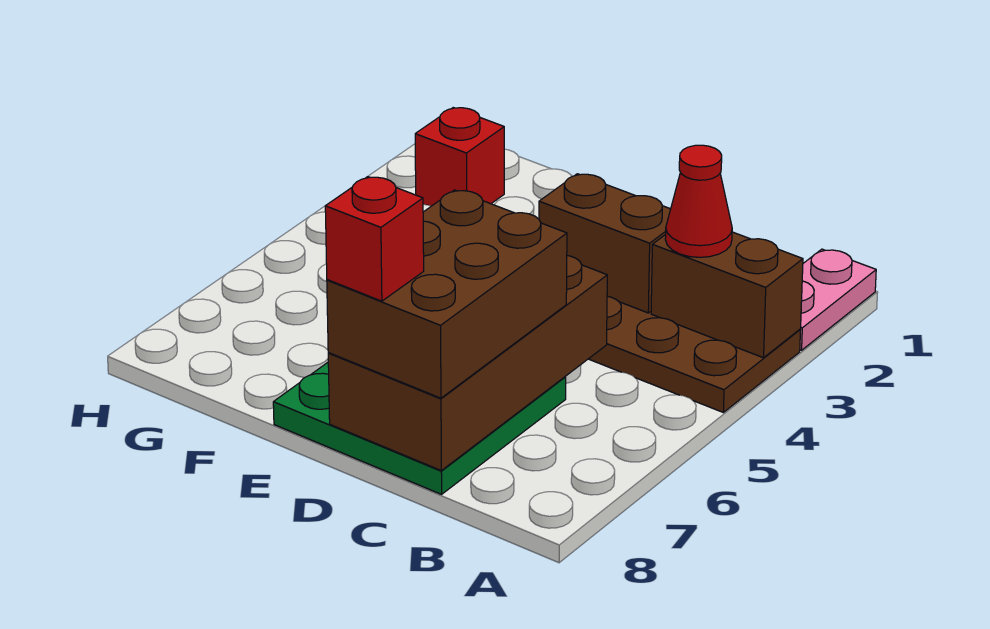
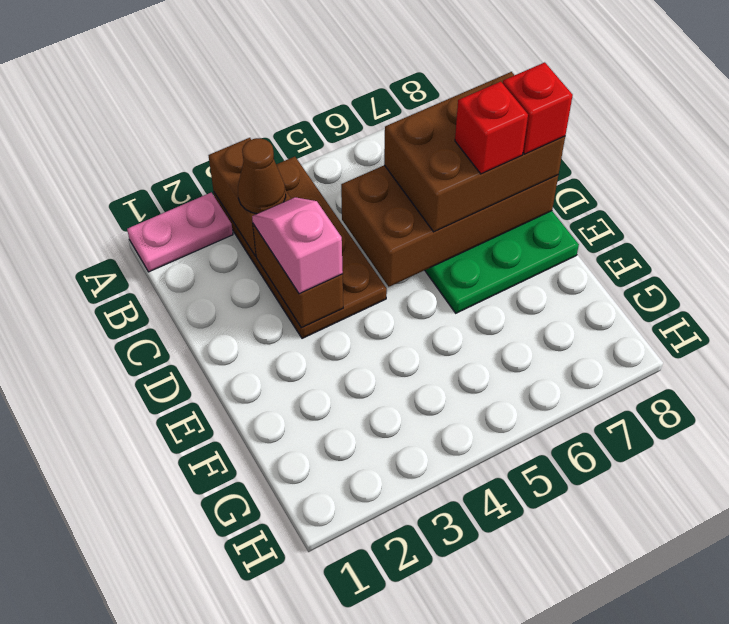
red cone B3 level 3 -> brown cone B3 level 3
none -> pink slope C3:D3 level 3 top D
red brick G2 level 1 -> red brick D7 level 4

